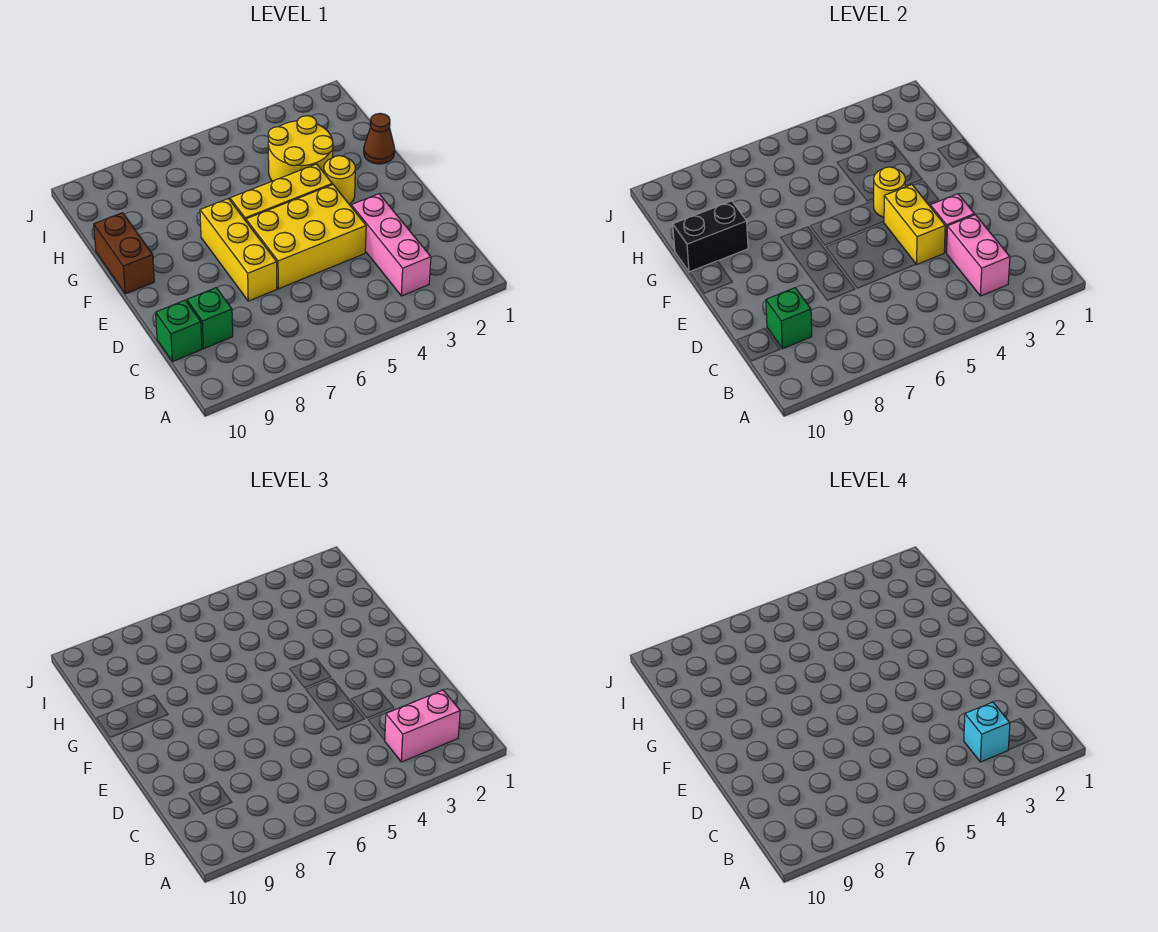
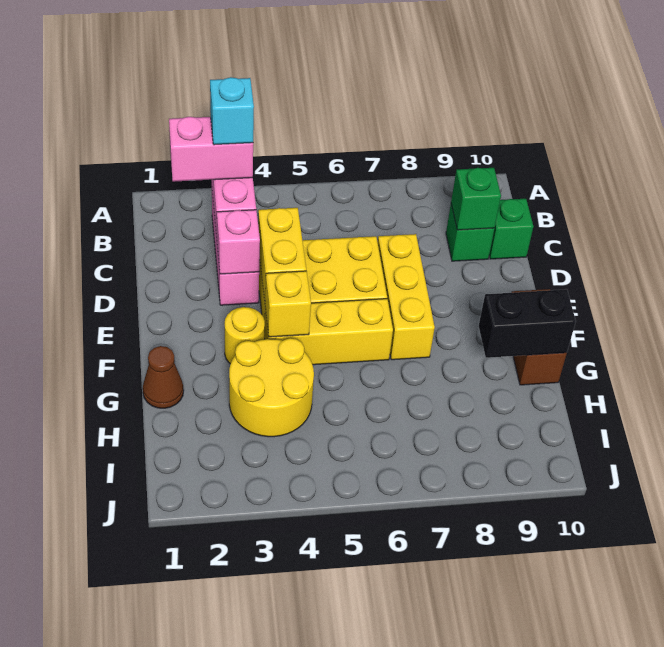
yellow round brick F4 level 2 -> yellow brick F4 level 2

